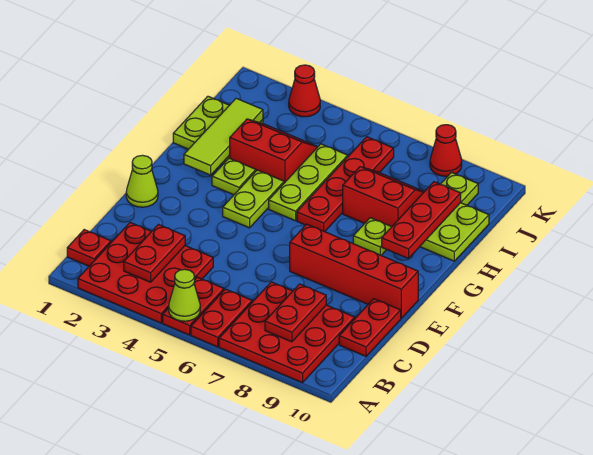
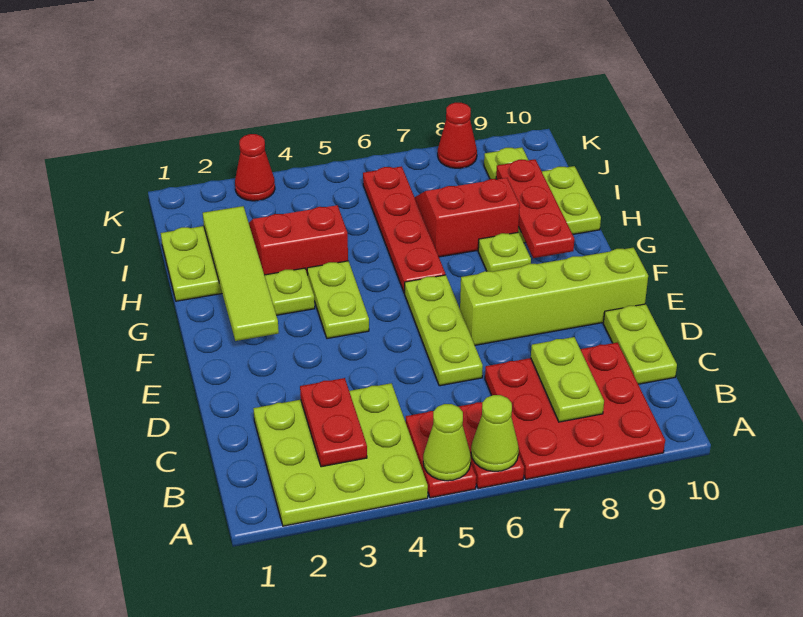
red plate A2:C4 level 1 -> lime plate A2:C4 level 1
red plate B1 level 1 -> none
red plate B8:C8 level 2 -> lime plate B8:C8 level 2
red plate C10:D10 level 1 -> lime plate C10:D10 level 1
lime cone E1 level 1 -> lime cone A6 level 2
red brick E7:E10 level 1 -> lime brick E7:E10 level 1
lime tile G2:I2 level 2 -> lime tile F2:I2 level 2
lime plate G5:I5 level 1 -> lime plate D6:F6 level 1

